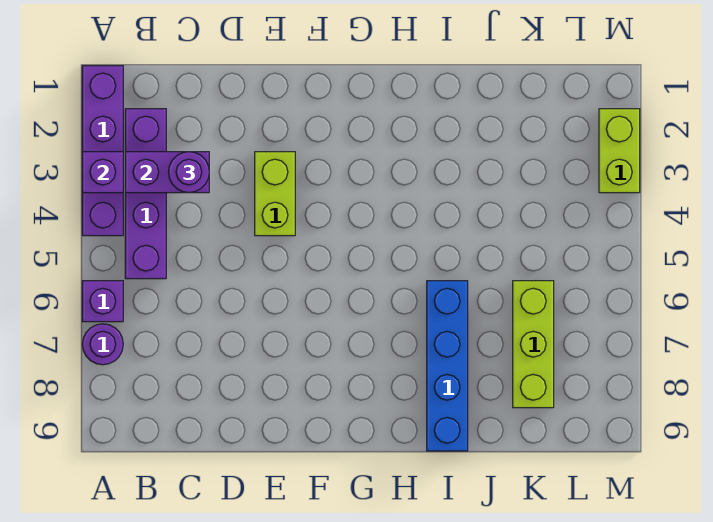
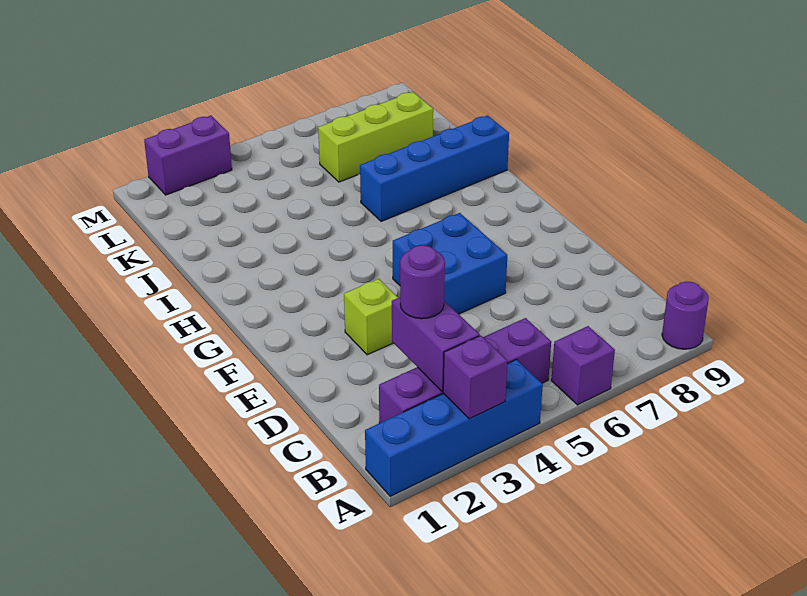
purple brick A1:A4 level 1 -> blue brick A1:A4 level 1
purple round brick A7 level 1 -> purple round brick A9 level 1
lime brick E3:E4 level 1 -> lime brick E3 level 1
none -> blue brick E5:F6 level 1
lime brick M2:M3 level 1 -> purple brick M2:M3 level 1

